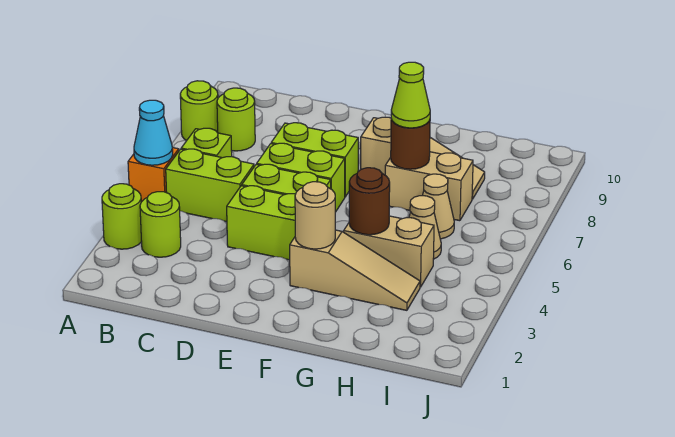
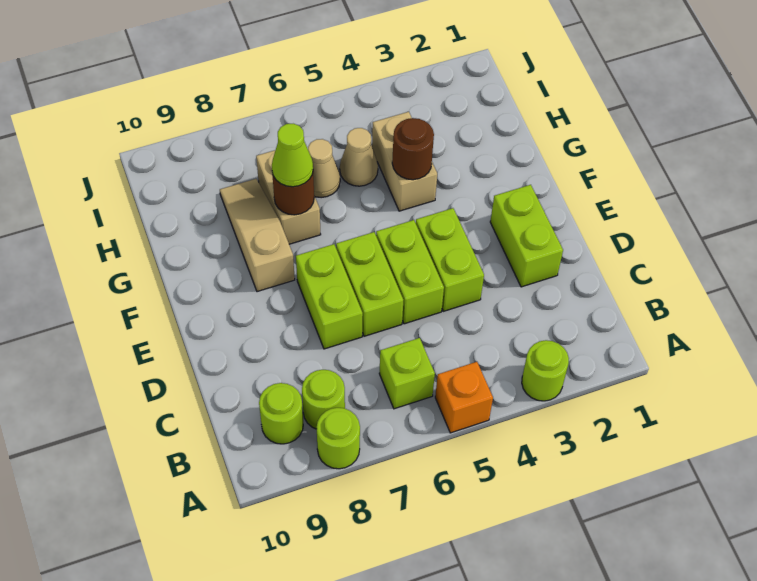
cyan cone A5 level 2 -> none
lime round brick B3 level 1 -> lime round brick B9 level 1
lime brick B5:C5 level 1 -> lime brick D2:E2 level 1
tan slope F3:H3 level 1 top F -> none
tan round brick F3 level 2 -> none

